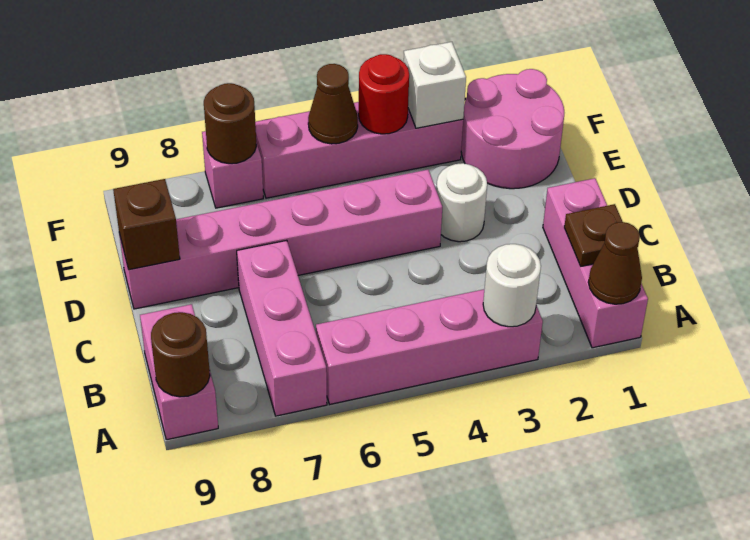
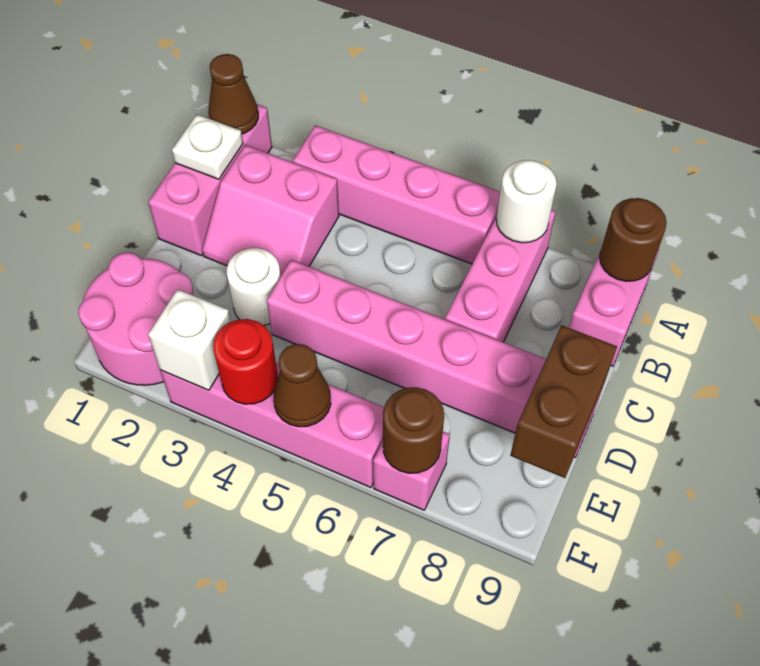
white round brick A3 level 2 -> white round brick A7 level 2
brown plate B1 level 2 -> white plate B1 level 2
none -> pink slope B2:C3 level 1 top B
brown brick D9 level 2 -> brown brick D9:E9 level 2

